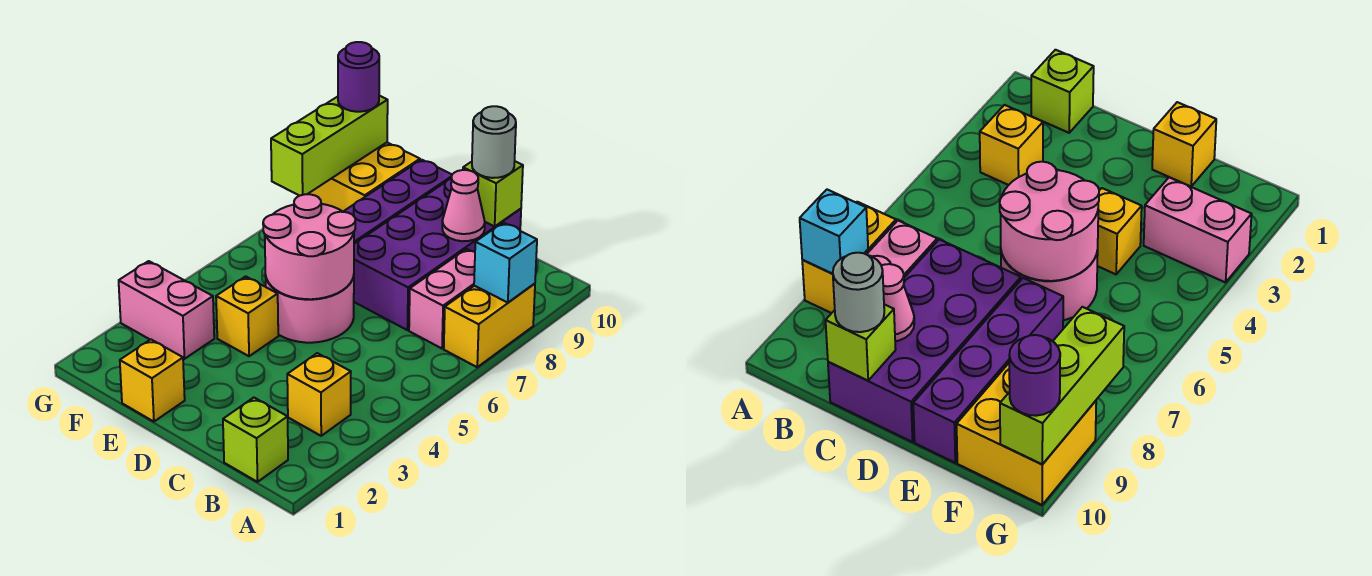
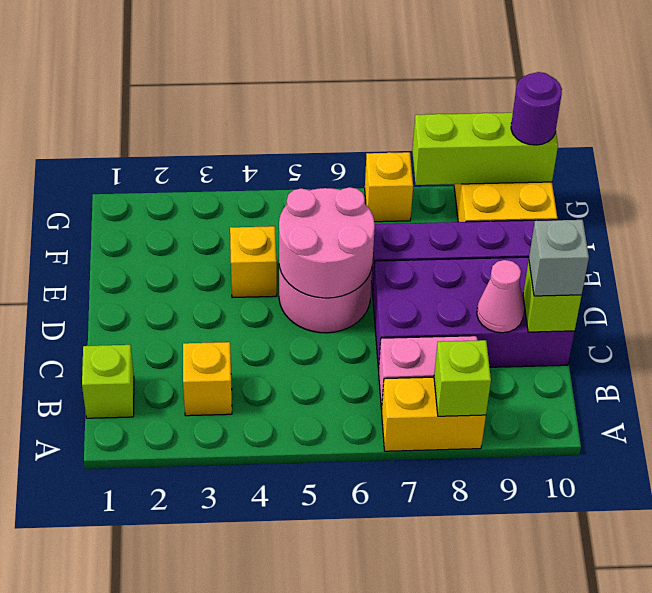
cyan brick A8 level 2 -> lime brick A8 level 2
grey round brick C10 level 3 -> grey brick C10 level 3
yellow brick E1 level 1 -> yellow brick G7 level 1
pink brick F3:G3 level 1 -> none

